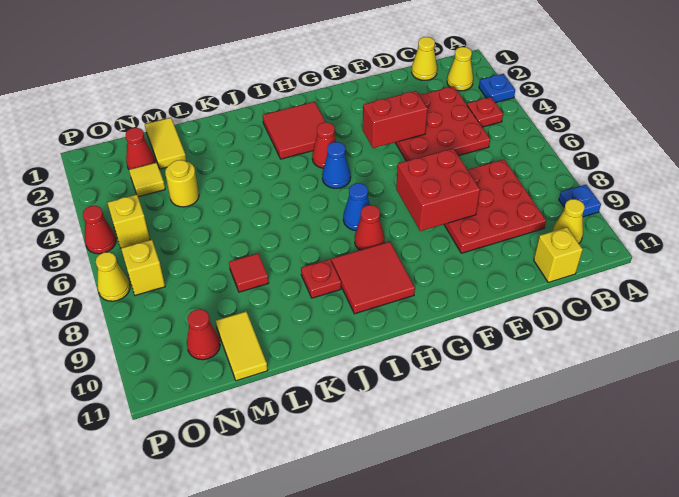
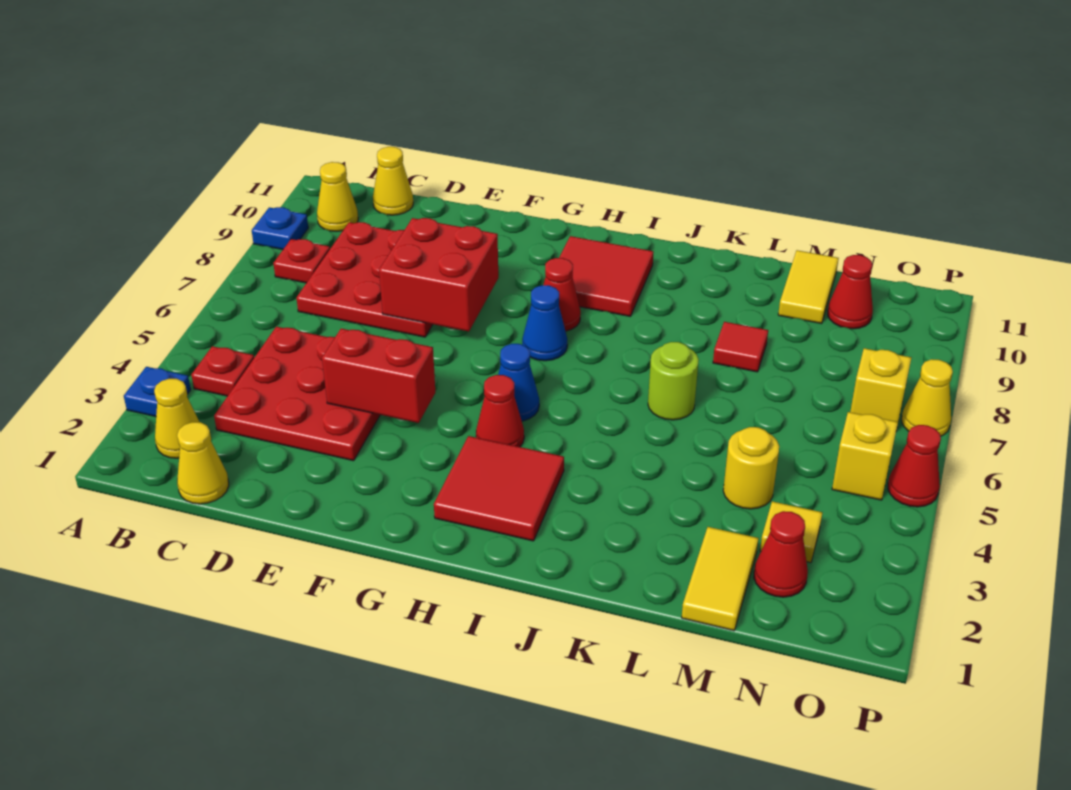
yellow brick C11 level 1 -> yellow cone C11 level 1
red plate J9 level 1 -> red plate B8 level 1
none -> lime round brick K6 level 1

